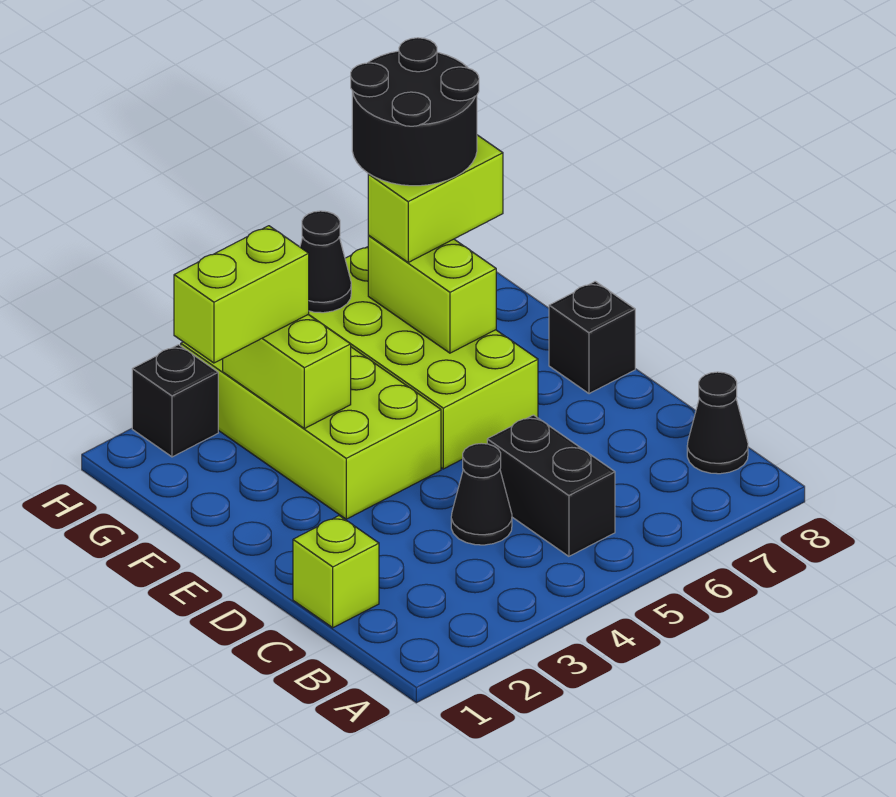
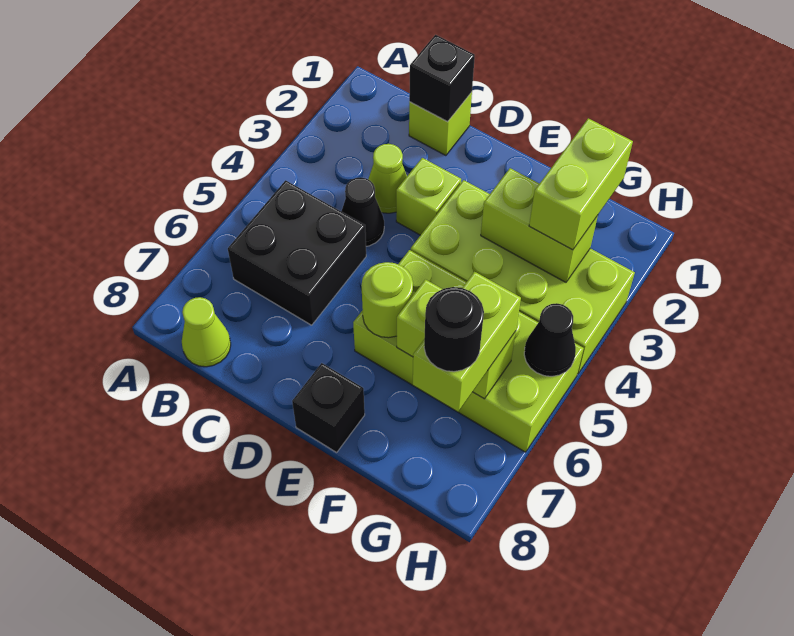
black brick B5:C5 level 1 -> black brick B5:C6 level 1
black cone B8 level 1 -> lime cone B8 level 1
none -> lime cone C3 level 1
none -> lime brick D3 level 1
none -> lime round brick E6 level 2
black round brick G6:H7 level 4 -> black round brick G7 level 4
black brick H2 level 1 -> black brick C1 level 2

